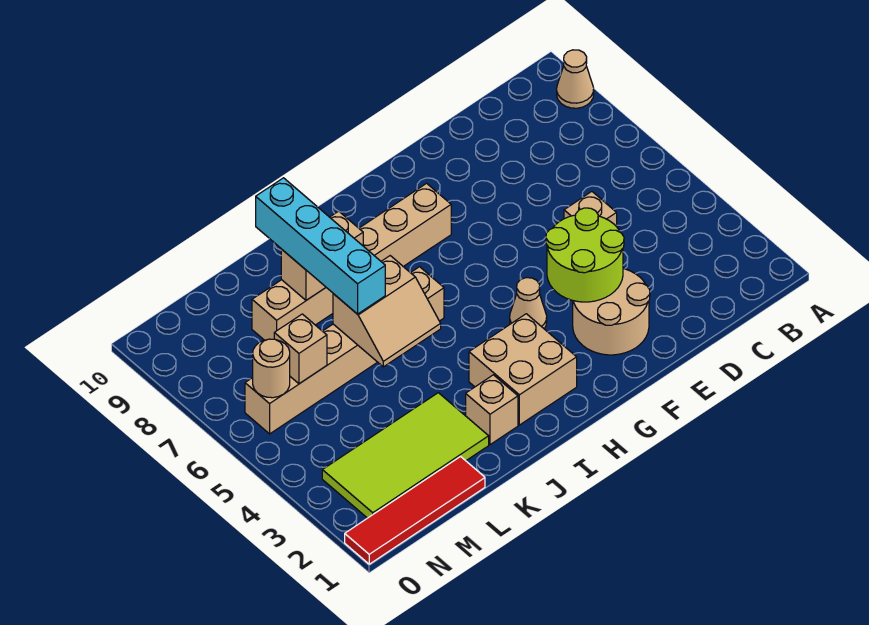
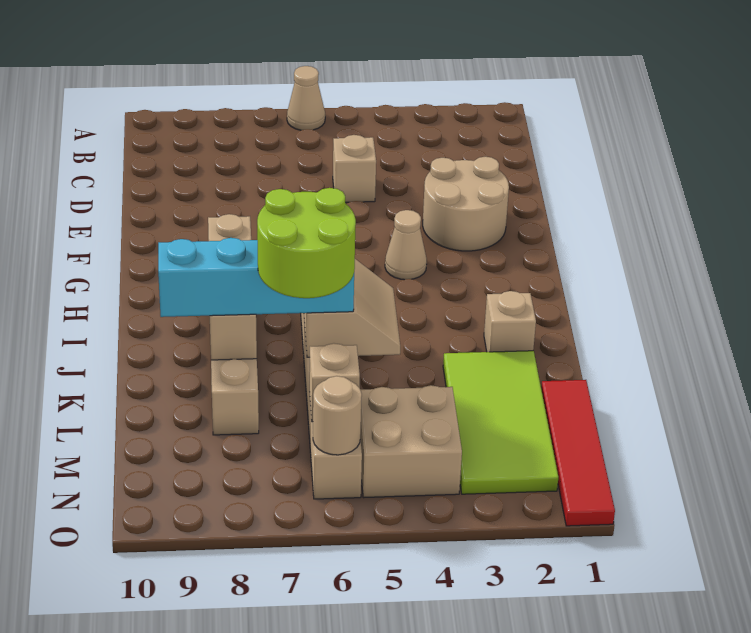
tan cone A9 level 1 -> tan cone A6 level 1
lime round brick E3:F4 level 2 -> lime round brick K6:L7 level 4
tan brick H2:I3 level 1 -> tan brick M4:N5 level 1

